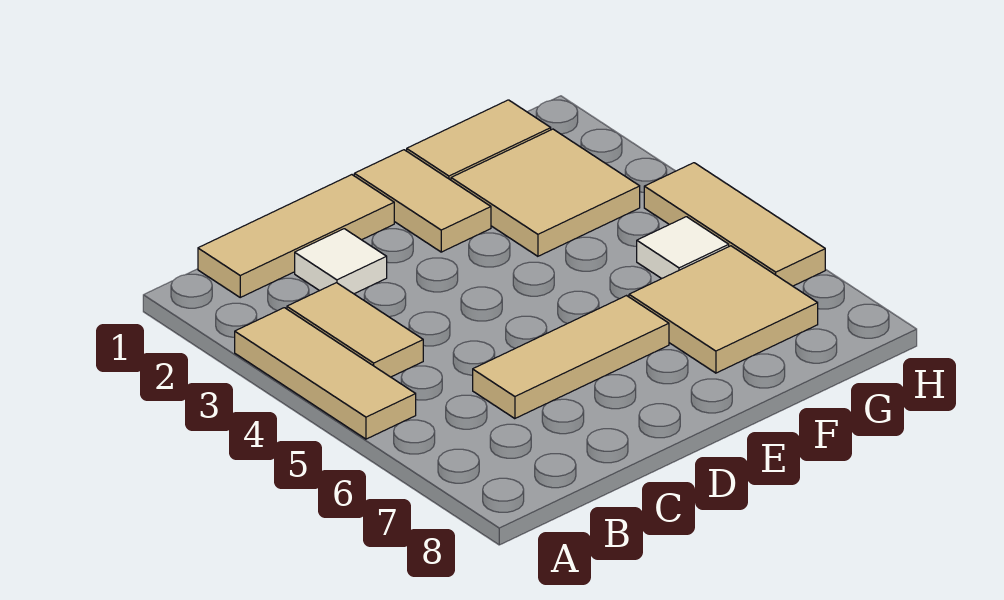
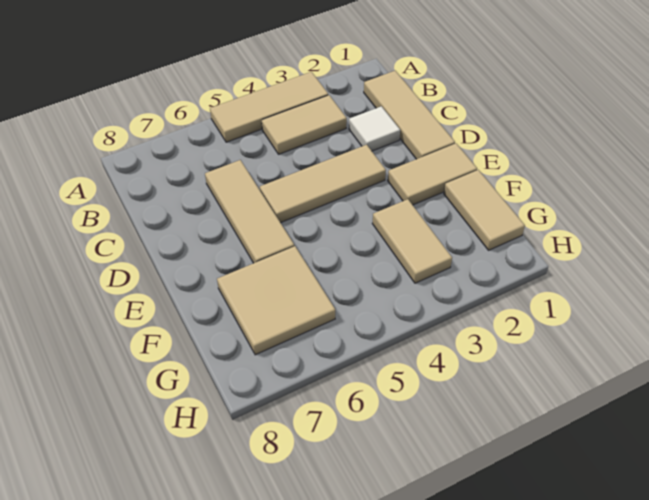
tan tile F2:G3 level 1 -> tan tile F3:G3 level 1
white tile G5 level 1 -> none
tan tile H4:H6 level 1 -> tan tile D3:D5 level 1

